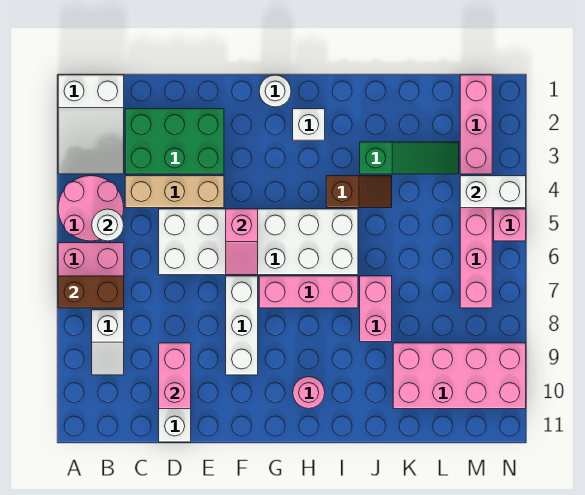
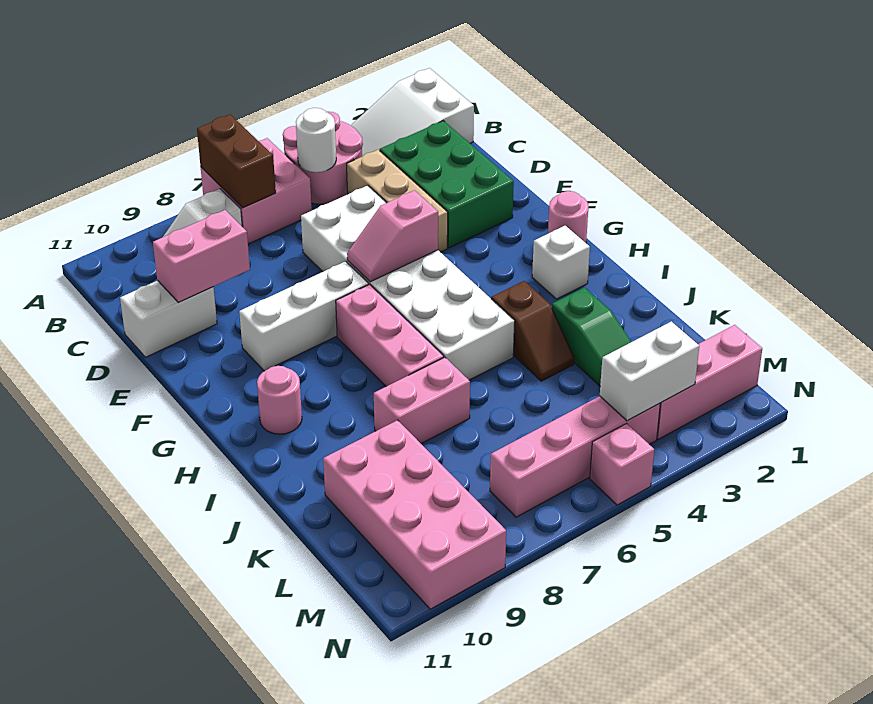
white round brick G1 level 1 -> pink round brick G1 level 1
white brick M4:N4 level 2 -> white brick M3:M4 level 2

